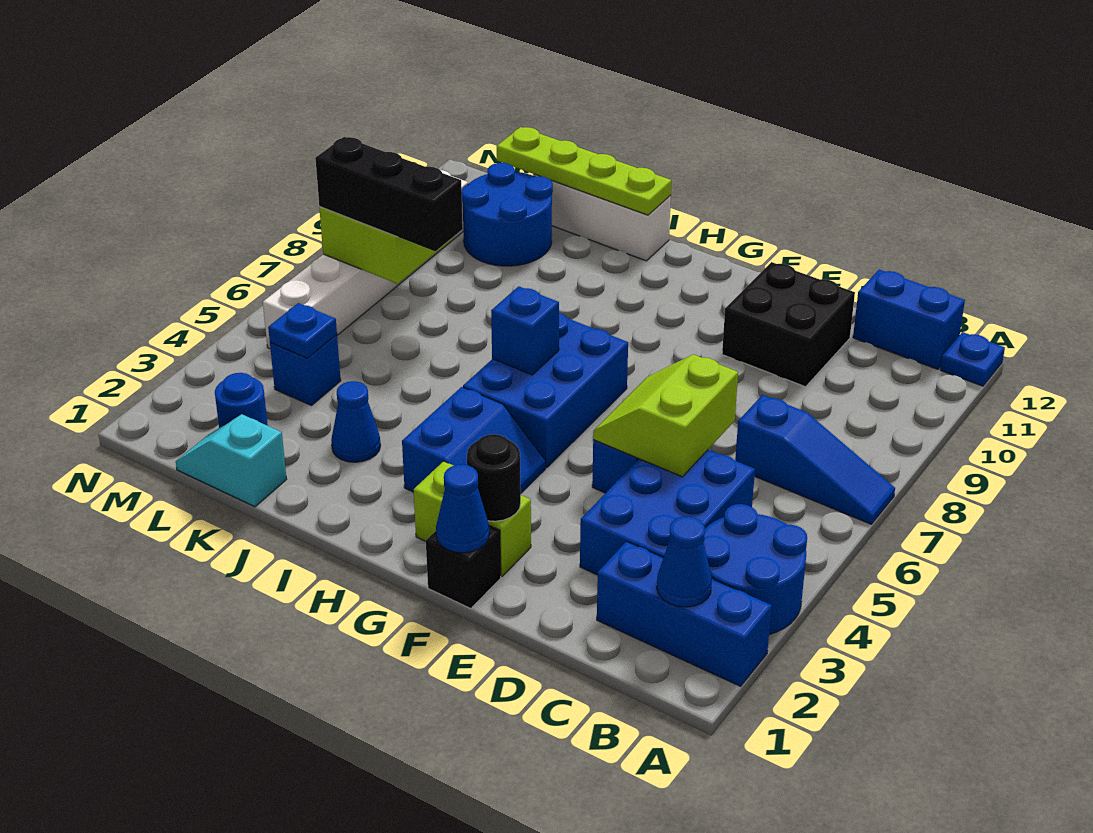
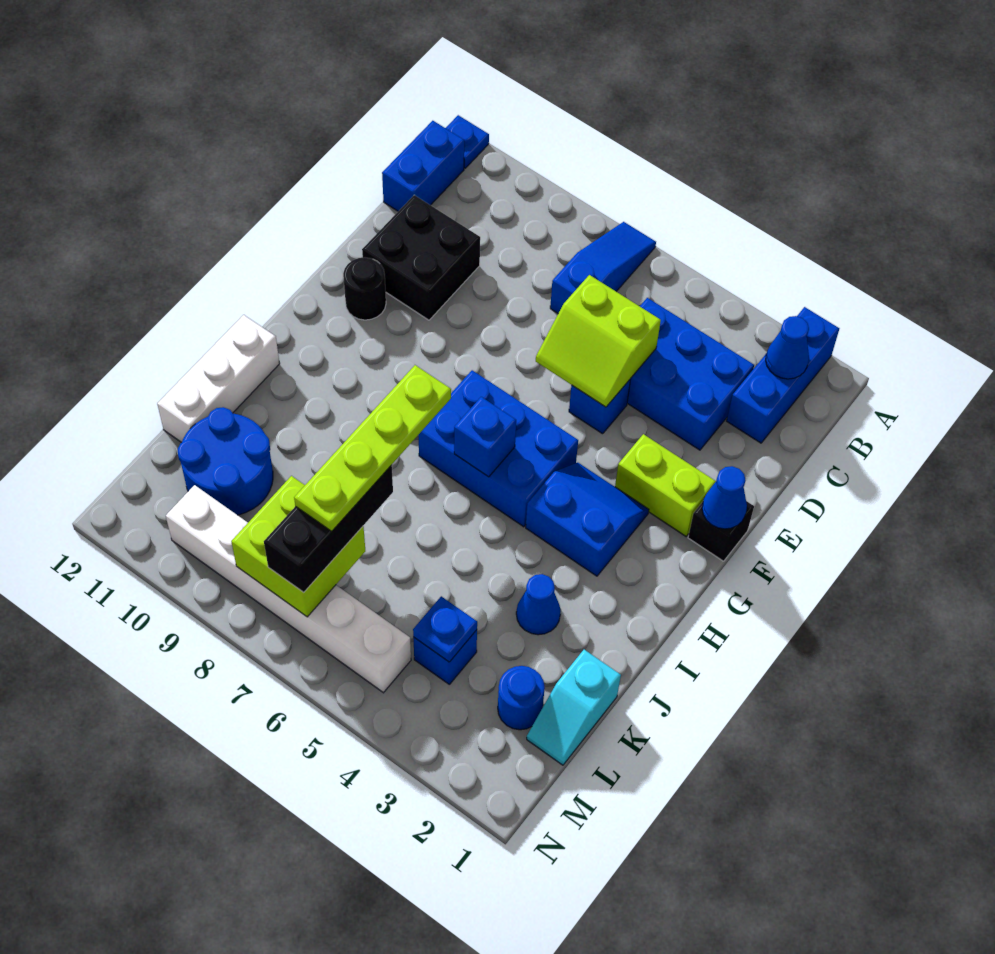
blue round brick A3:B4 level 1 -> none
lime brick F2:G2 level 1 -> lime brick F2:F3 level 1
black round brick F2 level 2 -> black round brick F11 level 1
lime plate I12:L12 level 2 -> lime plate I7:L7 level 4

